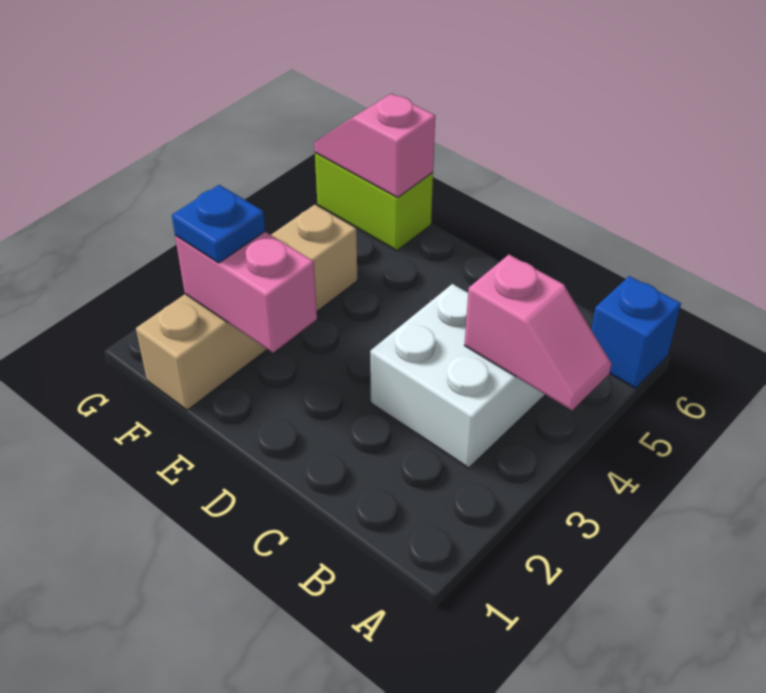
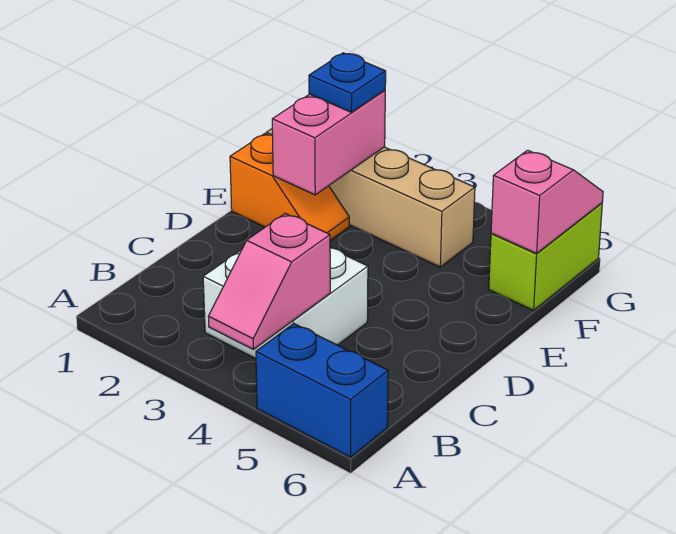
blue brick A6 level 1 -> blue brick A5:A6 level 1
none -> orange slope E1:E2 level 1 top 1

